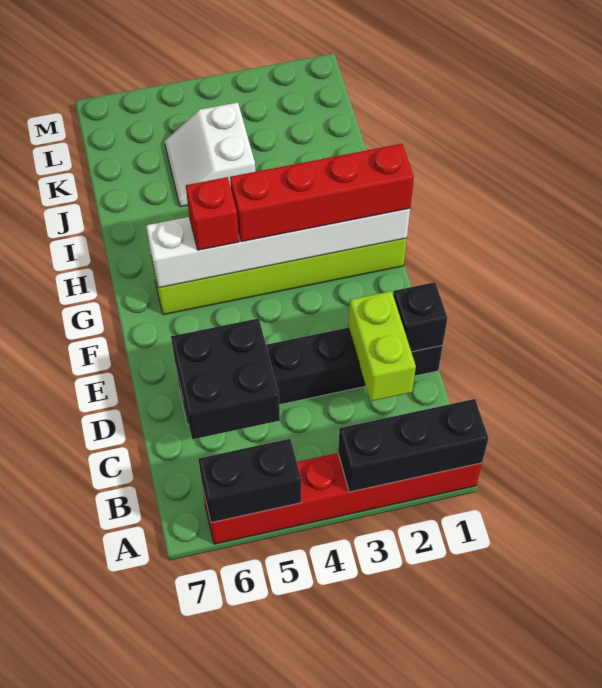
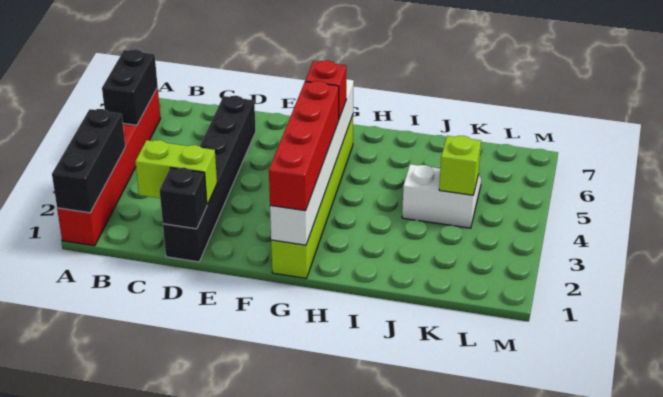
black brick C5:D6 level 2 -> none
none -> lime brick K4 level 2

